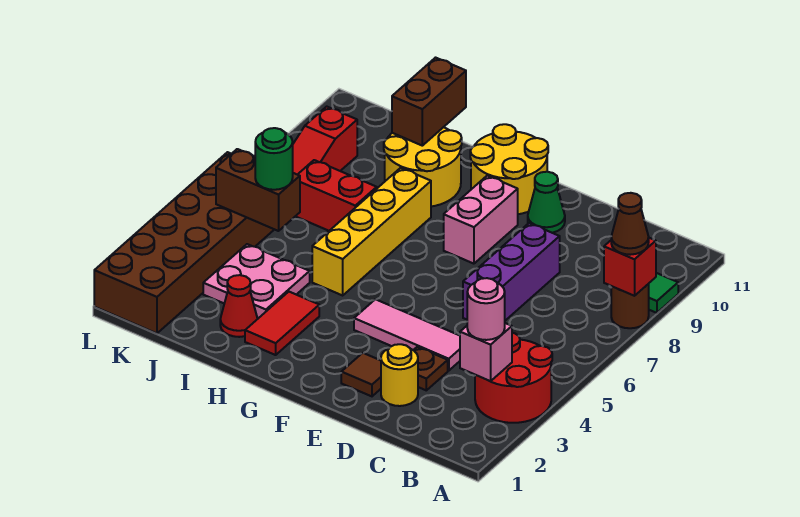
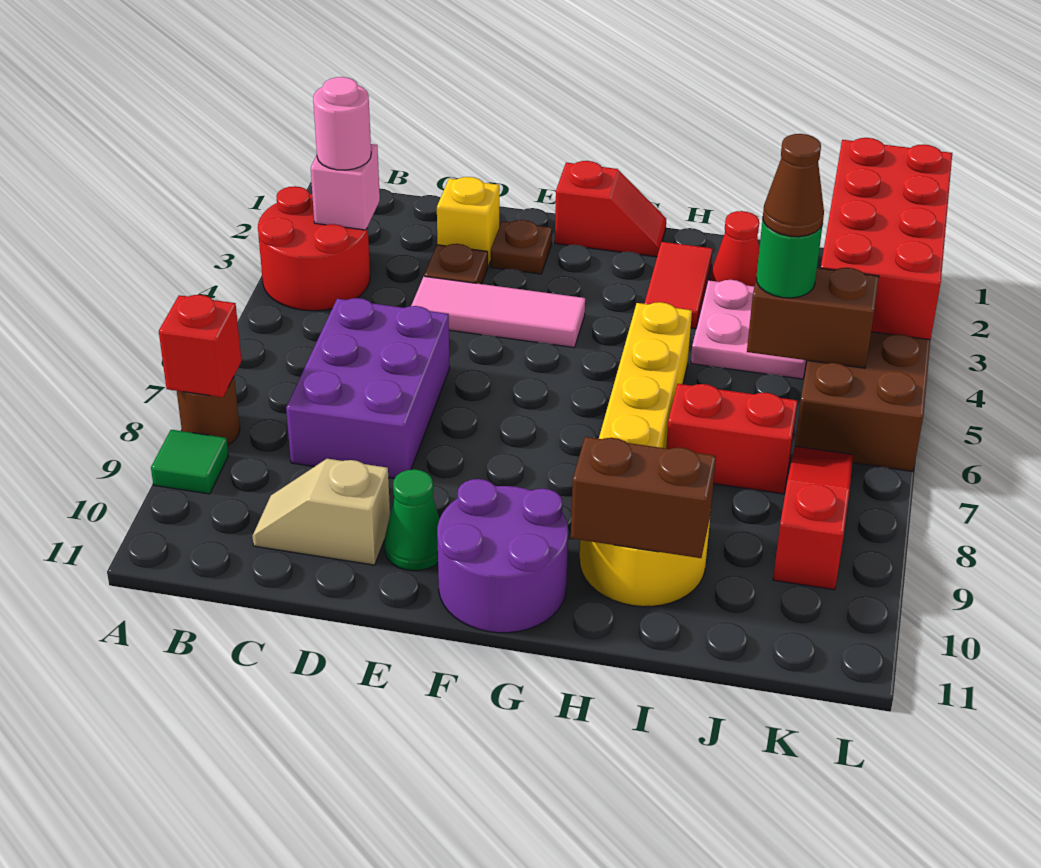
brown cone A8 level 3 -> brown cone J5 level 4
none -> tan slope C10:D10 level 1 top D
yellow round brick D2 level 1 -> yellow brick D2 level 1
purple brick D6:D8 level 1 -> purple brick C6:D8 level 1
brown tile E2 level 1 -> brown plate E2 level 1
none -> red slope F1:G1 level 1 top F
pink brick F8:F9 level 1 -> none
yellow round brick F10:G11 level 1 -> purple round brick F10:G11 level 1
brown brick I10:I11 level 2 -> brown brick H10:I10 level 2
none -> red brick K1:L4 level 2

